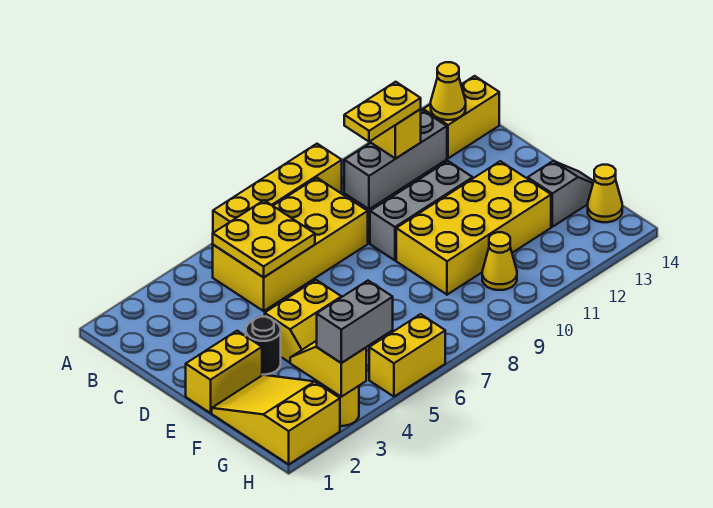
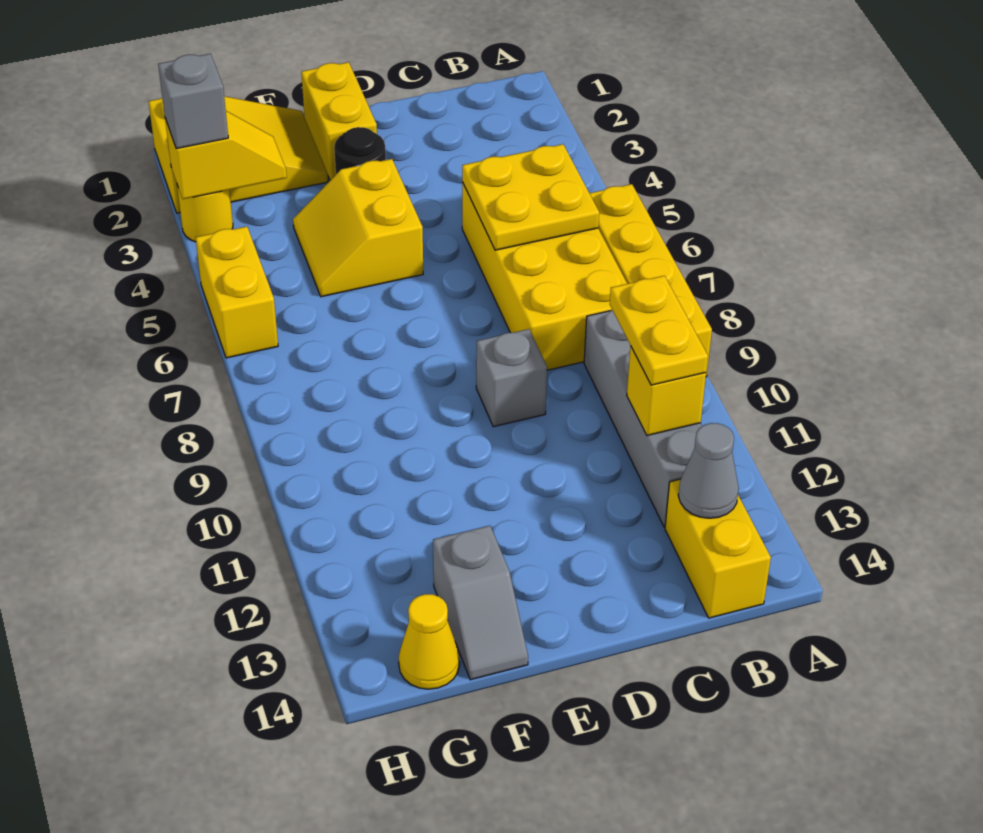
grey brick B10:B12 level 1 -> grey brick B9:B12 level 1
yellow cone B13 level 2 -> grey cone B13 level 2
grey brick D9:D11 level 1 -> grey brick D9 level 1
yellow brick E9:F12 level 1 -> none
yellow cone G10 level 1 -> none
grey brick H3:H4 level 3 -> grey brick H3 level 3

